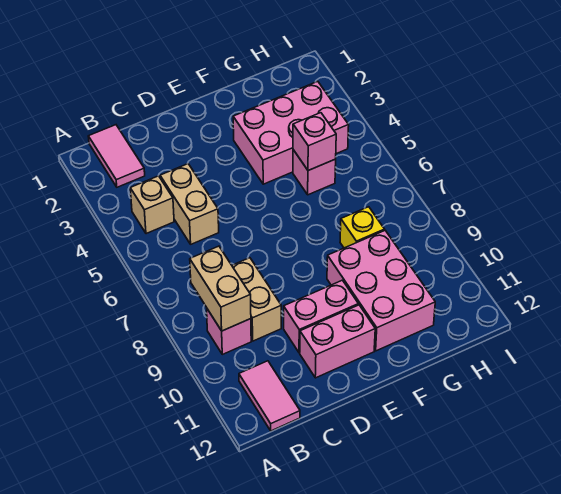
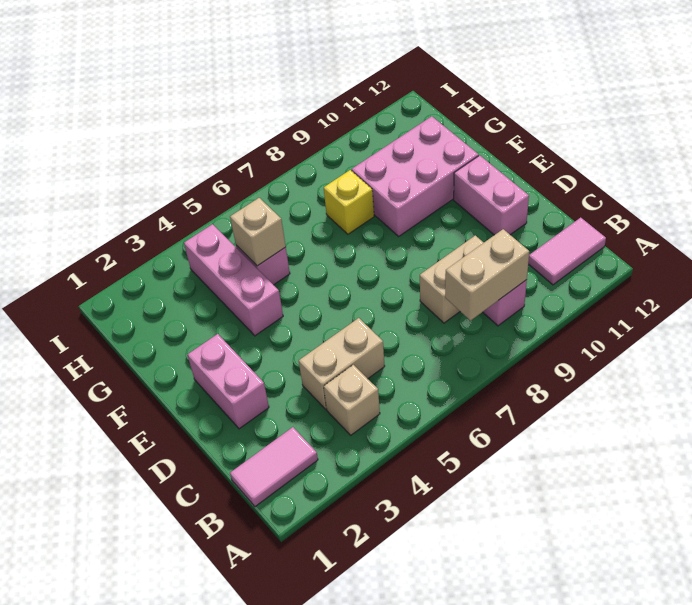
pink brick D10:E10 level 1 -> pink brick D2:E2 level 1
pink brick F3:H4 level 1 -> pink brick F4:H4 level 1
pink brick G5 level 2 -> tan brick G5 level 2

